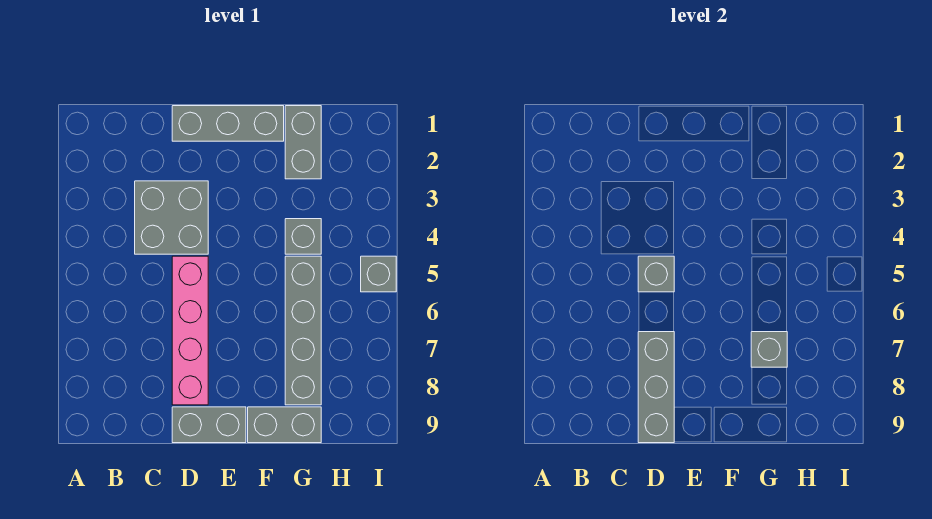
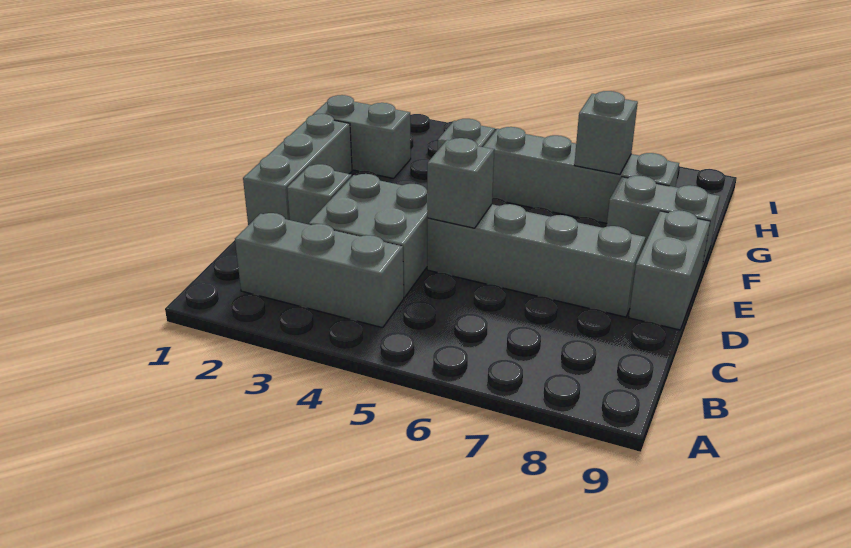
pink brick D5:D8 level 1 -> grey brick D5:D8 level 1
grey brick D7:D9 level 2 -> grey brick B2:B4 level 1
grey brick F9:G9 level 1 -> grey brick F8:F9 level 1
grey brick I5 level 1 -> grey brick D2 level 1

